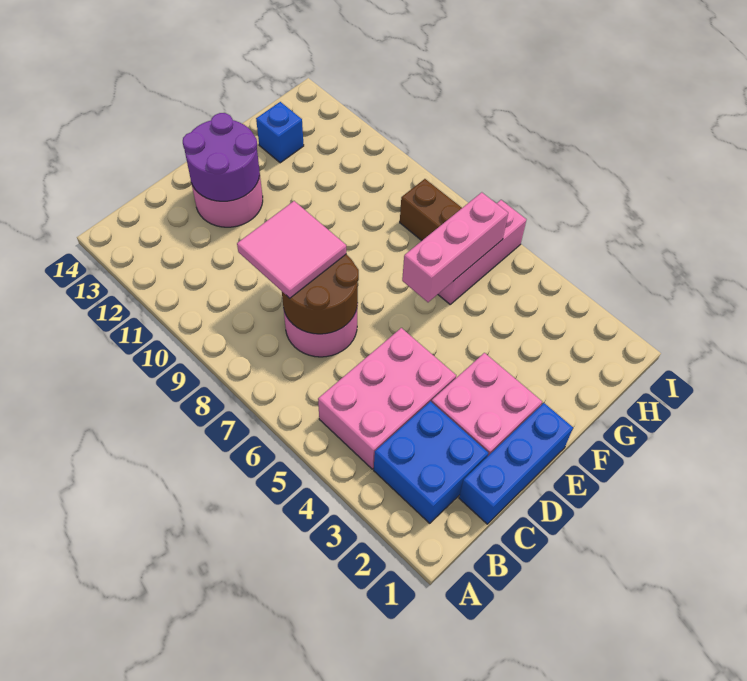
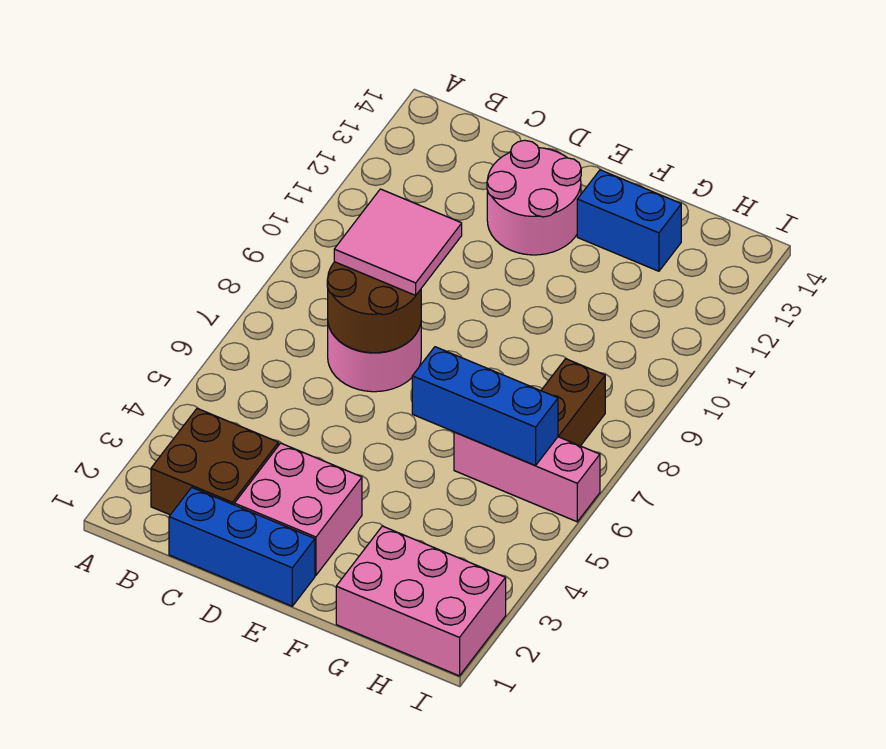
blue brick B2:C3 level 1 -> brown brick B2:C3 level 1
pink brick B4:D5 level 1 -> pink brick G1:I2 level 1
purple round brick D12:E13 level 2 -> none
pink brick F6:H6 level 2 -> blue brick F6:H6 level 2
blue brick G13 level 1 -> blue brick F13:G13 level 1

